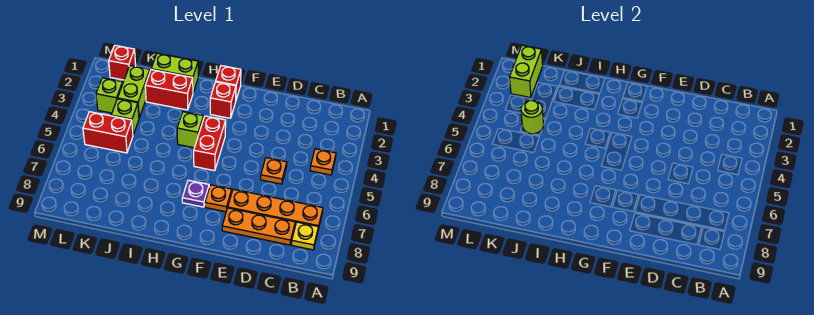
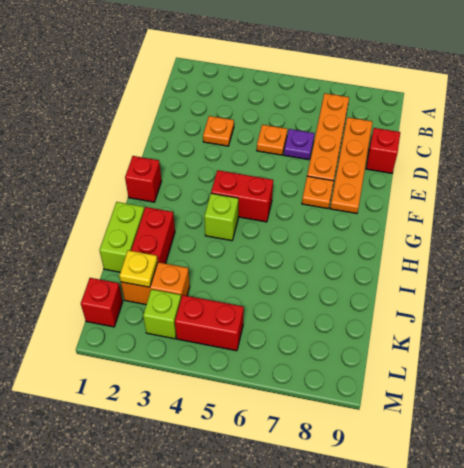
orange plate B4 level 1 -> orange plate D3 level 1
yellow plate B8 level 1 -> yellow plate K2 level 2
orange plate C8:E8 level 1 -> orange plate C8:F8 level 1
red brick G2 level 1 -> red brick D9 level 1
purple plate G7 level 1 -> purple plate D6 level 1
lime brick K2:K3 level 1 -> orange brick K2:K3 level 1
lime brick K4 level 1 -> none
lime round brick K4 level 2 -> none
red brick K5:L5 level 1 -> red brick L4:L5 level 1
lime brick L1:L2 level 2 -> none

